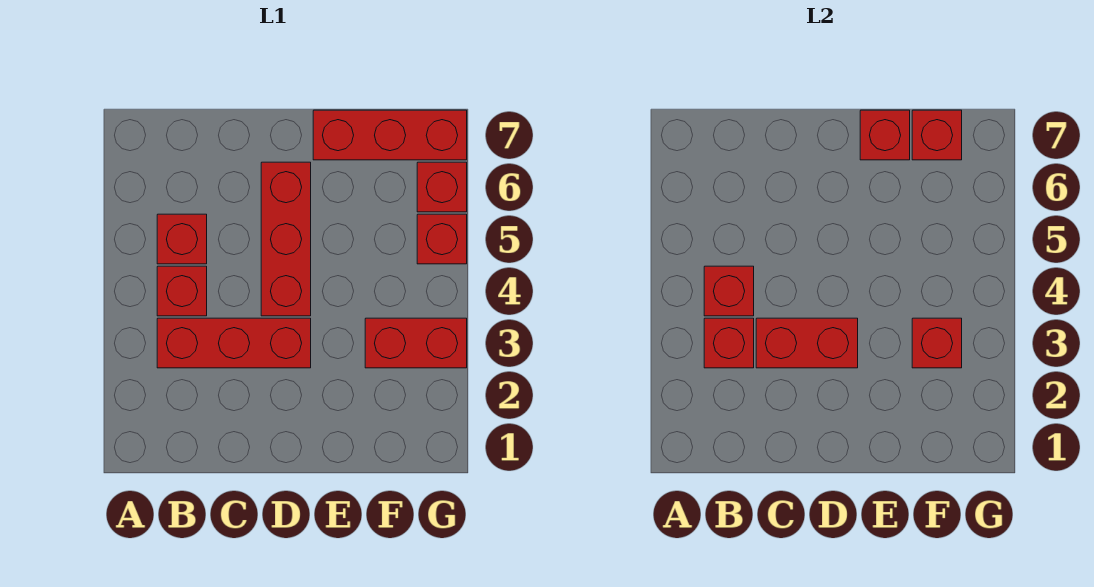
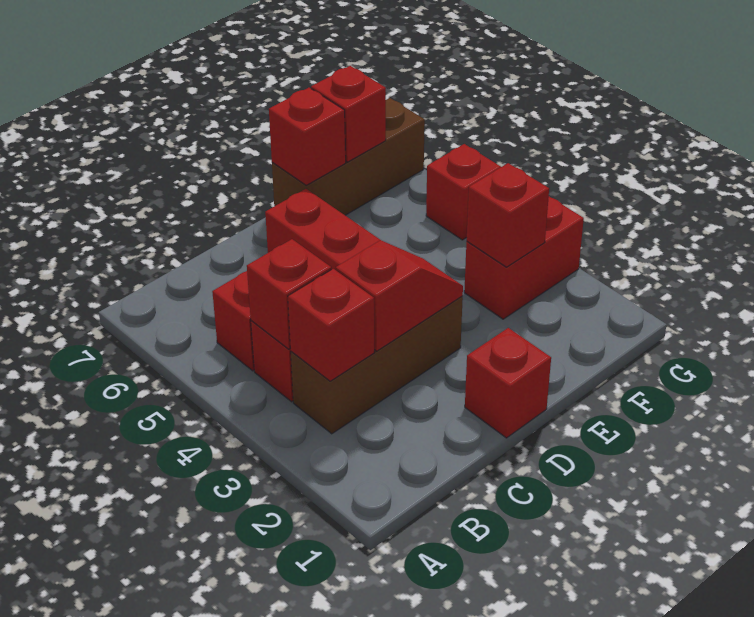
red brick B3:D3 level 1 -> brown brick B3:D3 level 1
red brick C3:D3 level 2 -> red slope C3:D3 level 2 top C
red brick E7:G7 level 1 -> brown brick E7:G7 level 1
red brick G6 level 1 -> red brick D1 level 1

